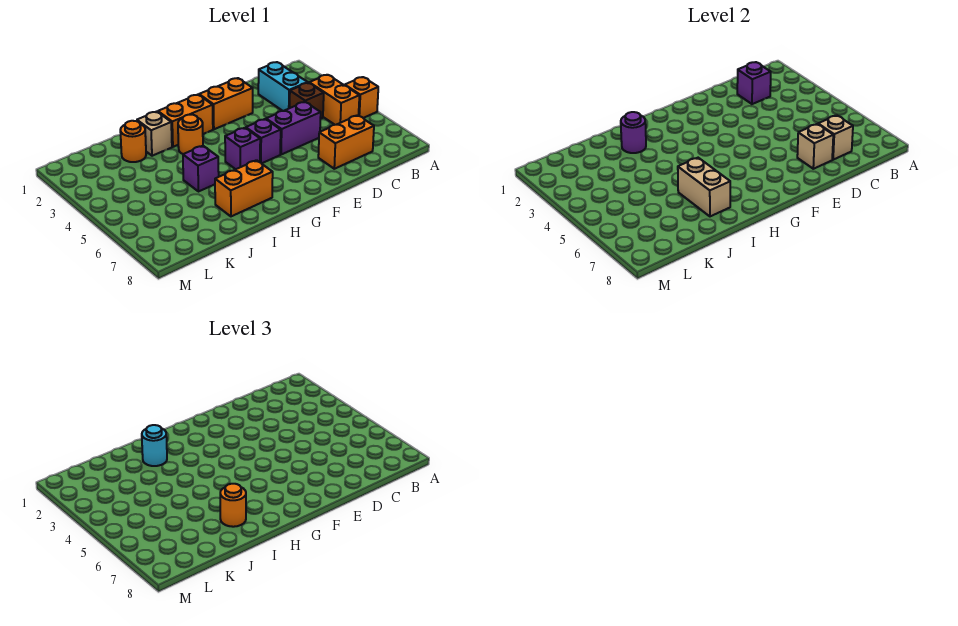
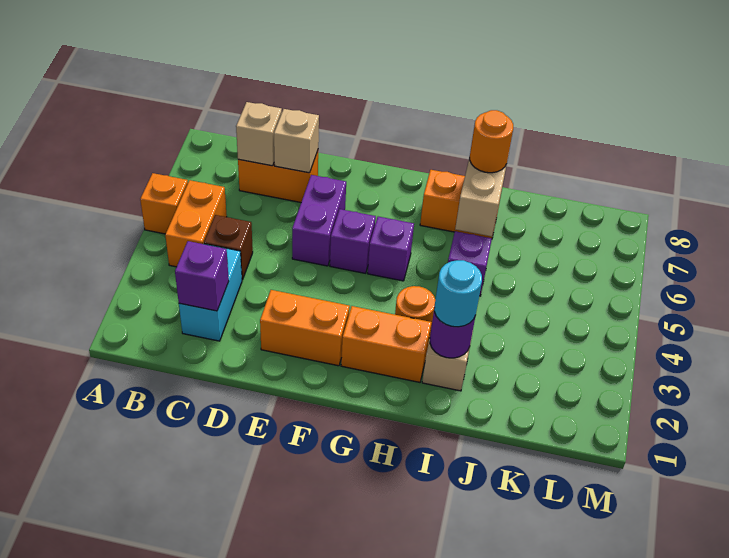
purple brick D5:E5 level 1 -> purple brick E5:E6 level 1
orange round brick J2 level 1 -> none

